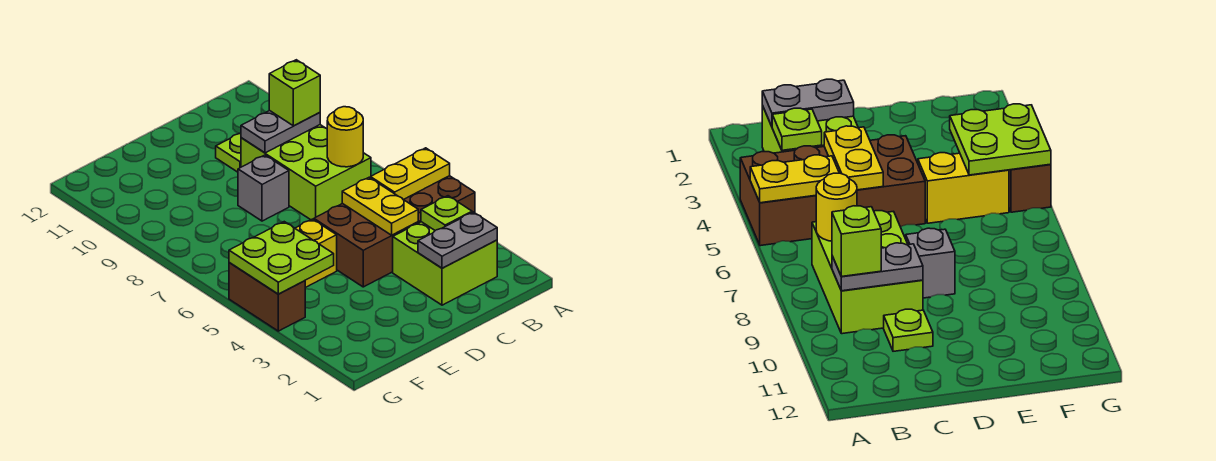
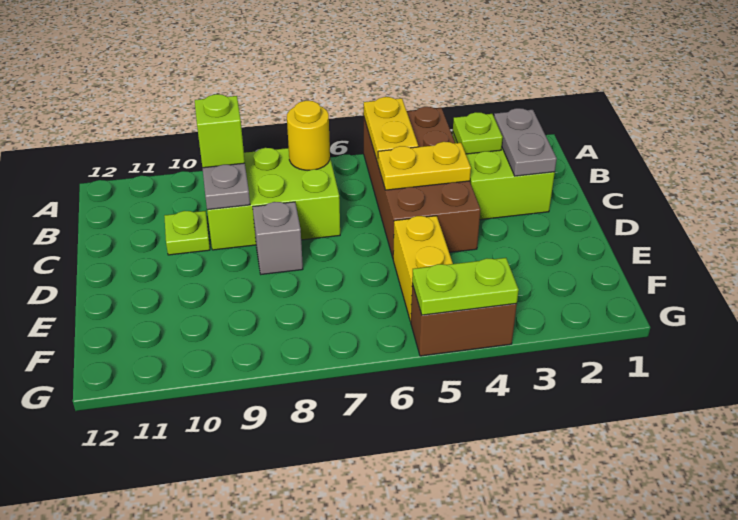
lime plate F4:G5 level 2 -> lime plate G4:G5 level 2

